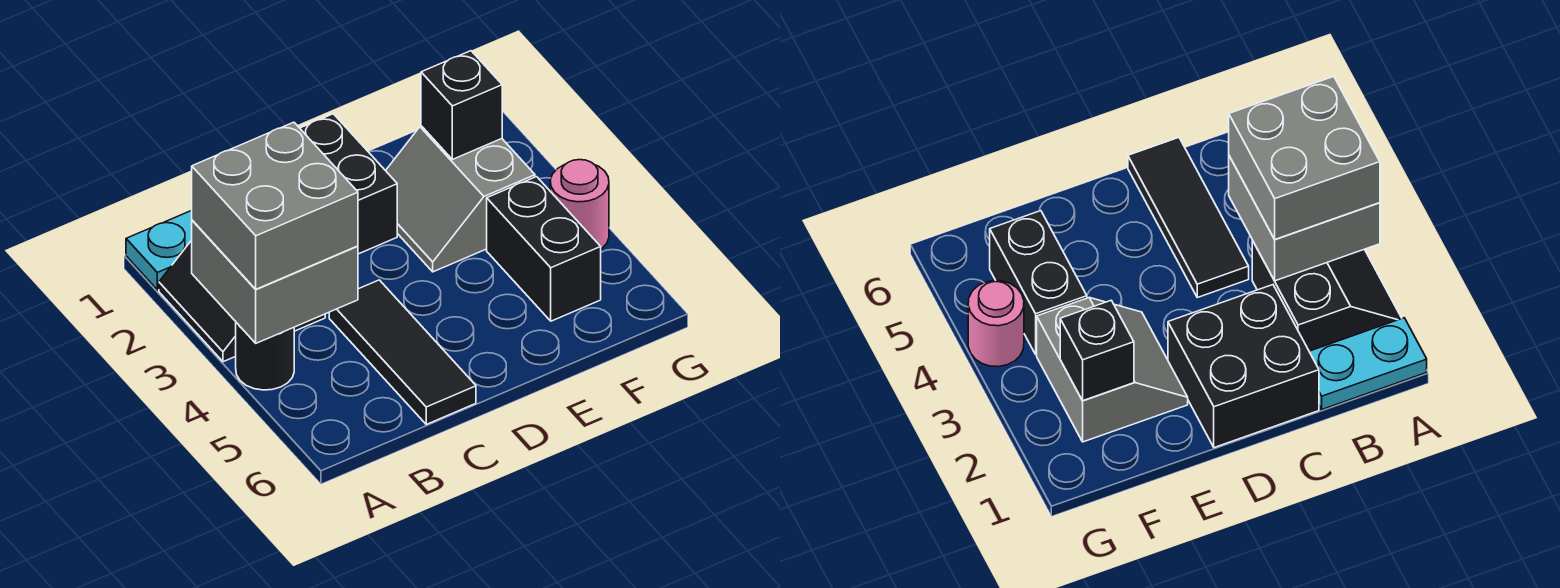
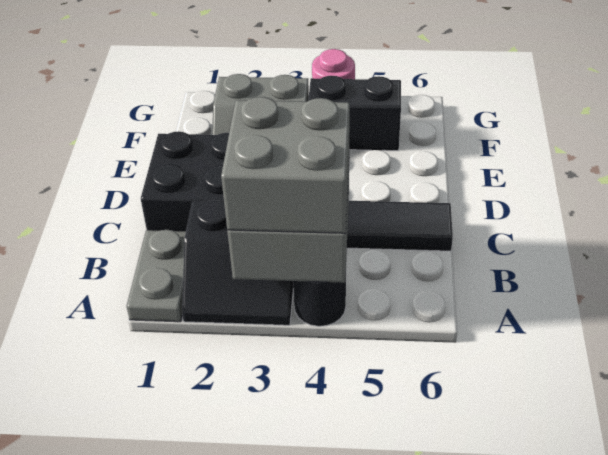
cyan plate A1:B1 level 1 -> grey plate A1:B1 level 1
black brick F2 level 2 -> none

